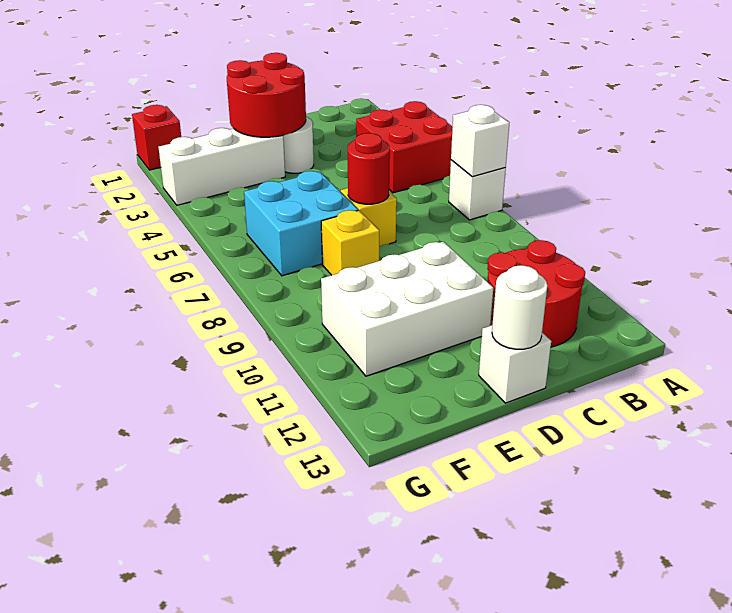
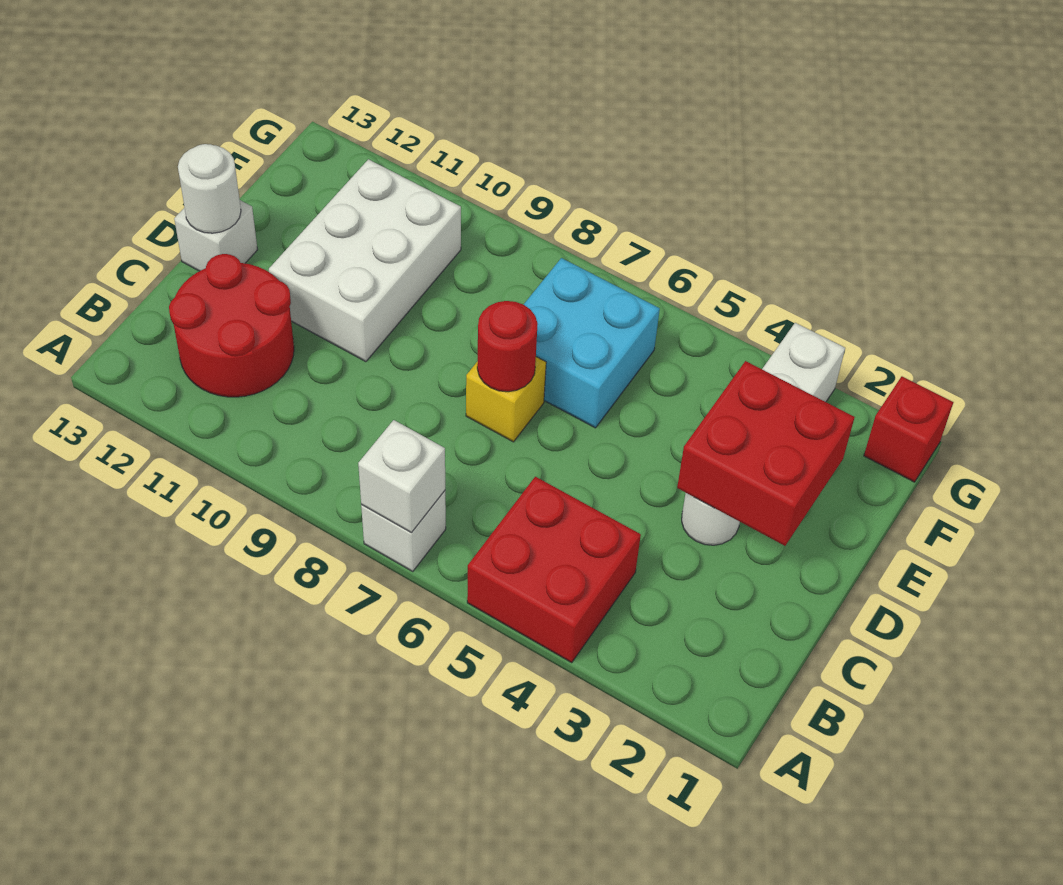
red round brick D2:E3 level 2 -> red brick D2:E3 level 2
yellow brick E8 level 1 -> none

